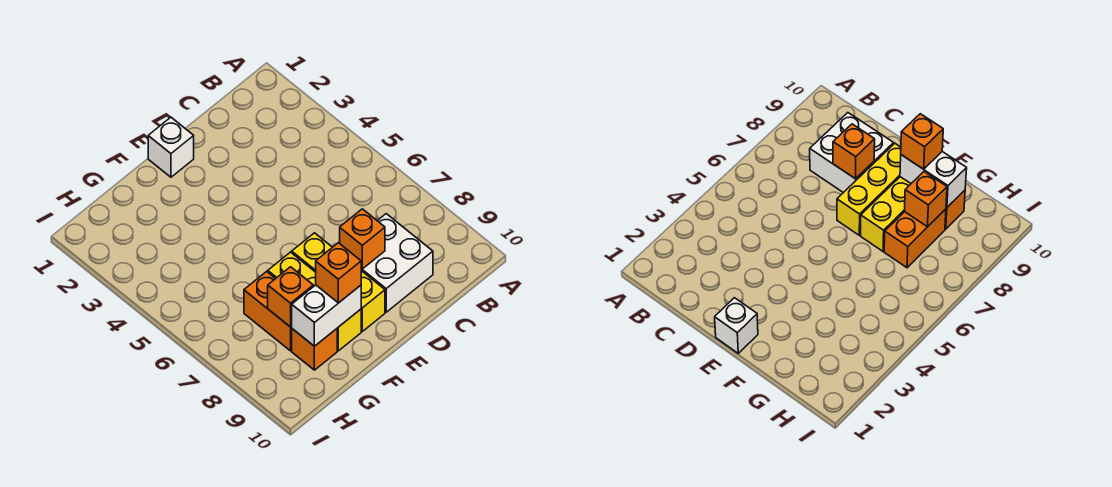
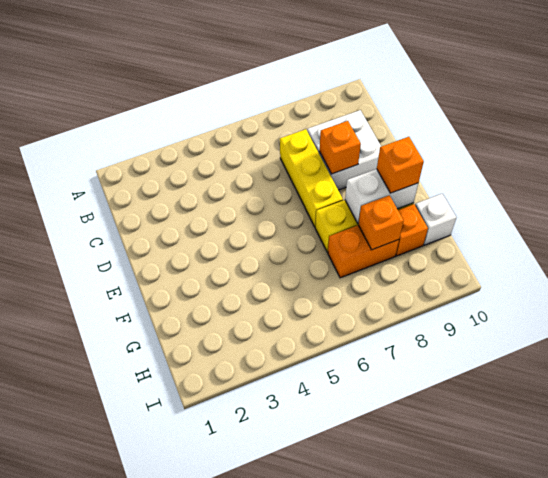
white brick E1 level 1 -> white brick G10 level 1
yellow brick E7:E9 level 1 -> yellow brick C7:E7 level 1
white brick F9:G9 level 2 -> white brick F8:F9 level 2

